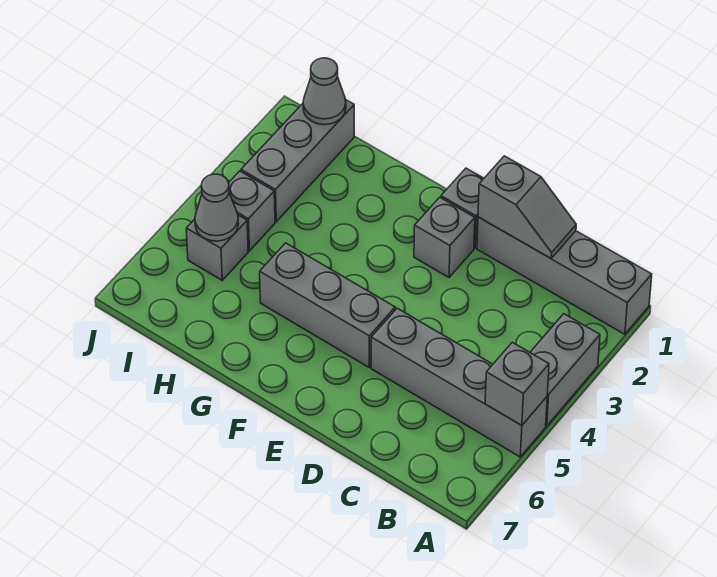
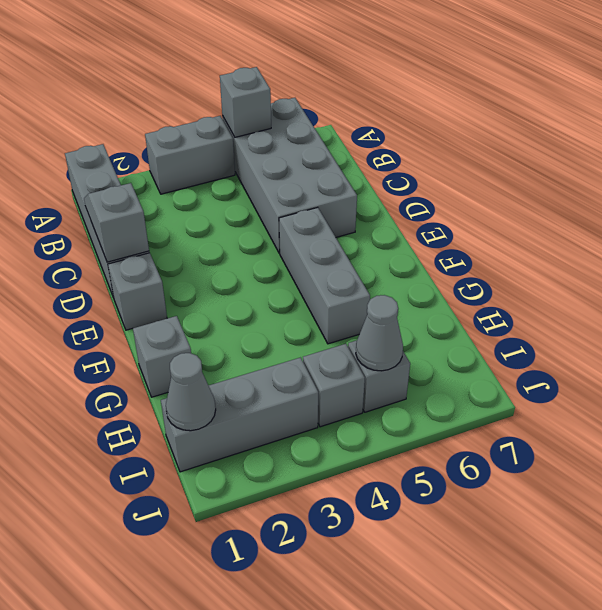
grey brick A5:D5 level 1 -> grey brick A5:D6 level 1
grey brick E2 level 1 -> grey brick G1 level 1

